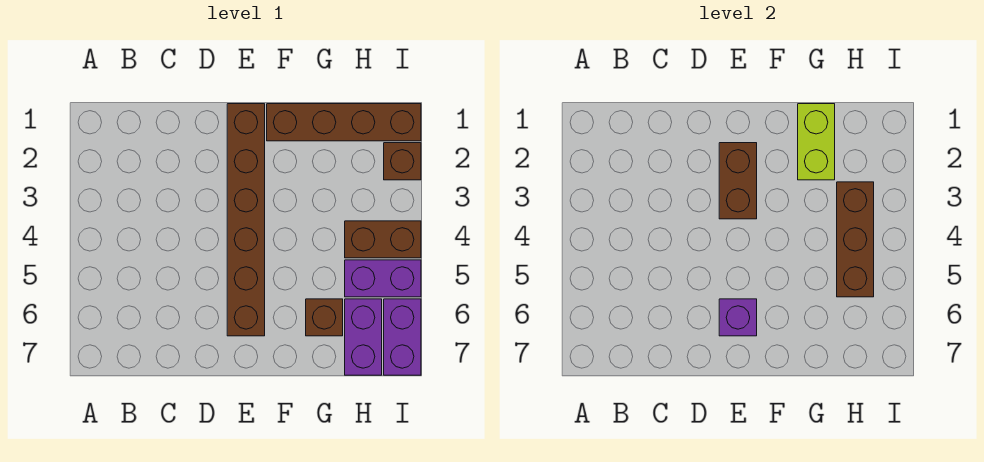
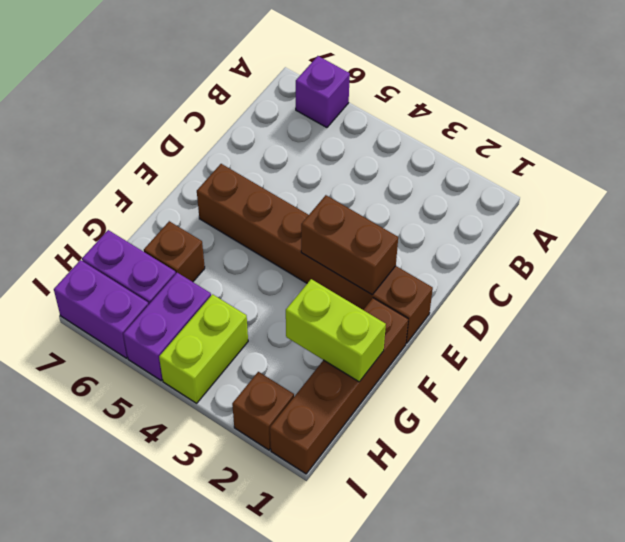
purple brick E6 level 2 -> purple brick A6 level 1
brown brick H3:H5 level 2 -> none
brown brick H4:I4 level 1 -> lime brick H4:I4 level 1

